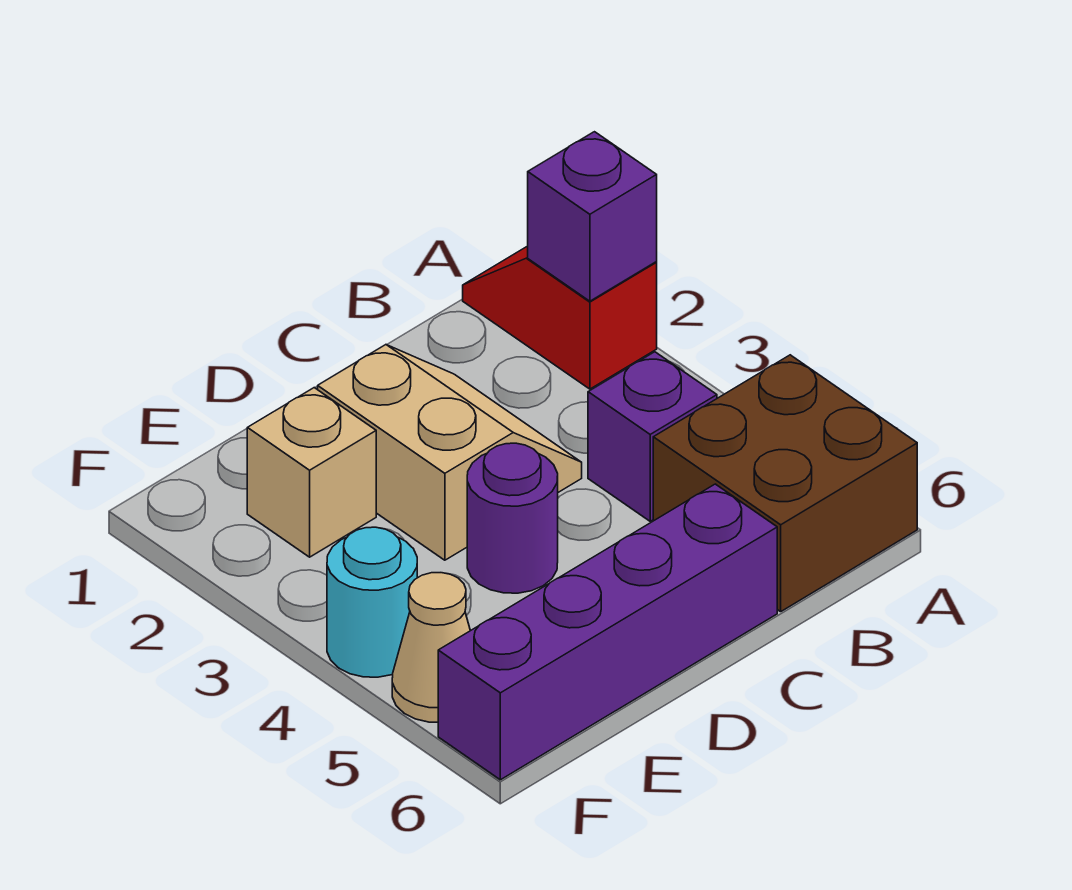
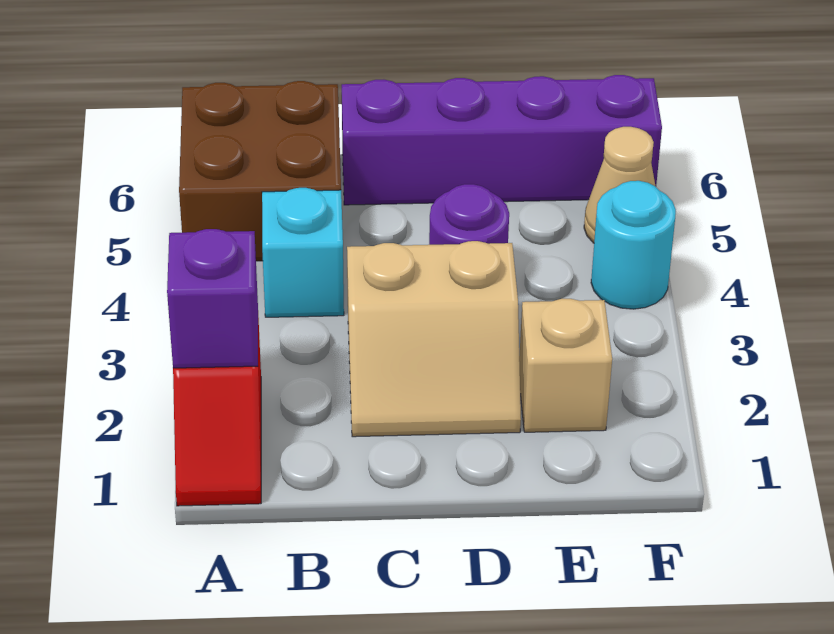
purple brick B4 level 1 -> cyan brick B4 level 1
tan slope C2:D3 level 1 top D -> tan slope C2:D3 level 1 top 3

